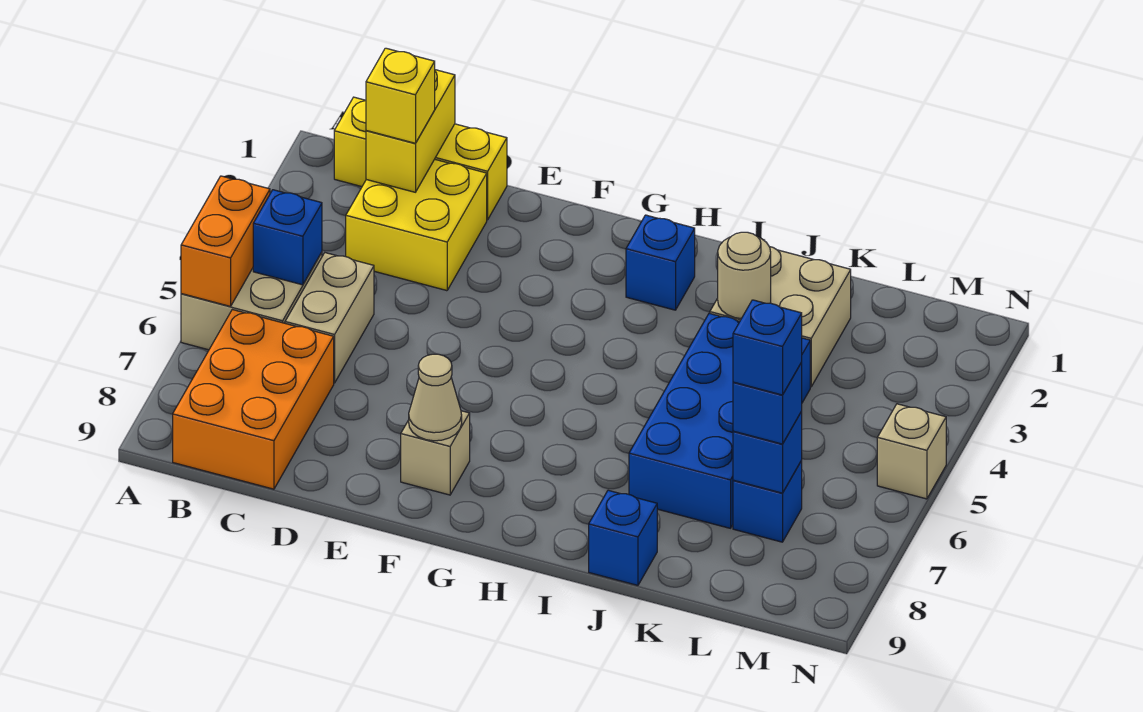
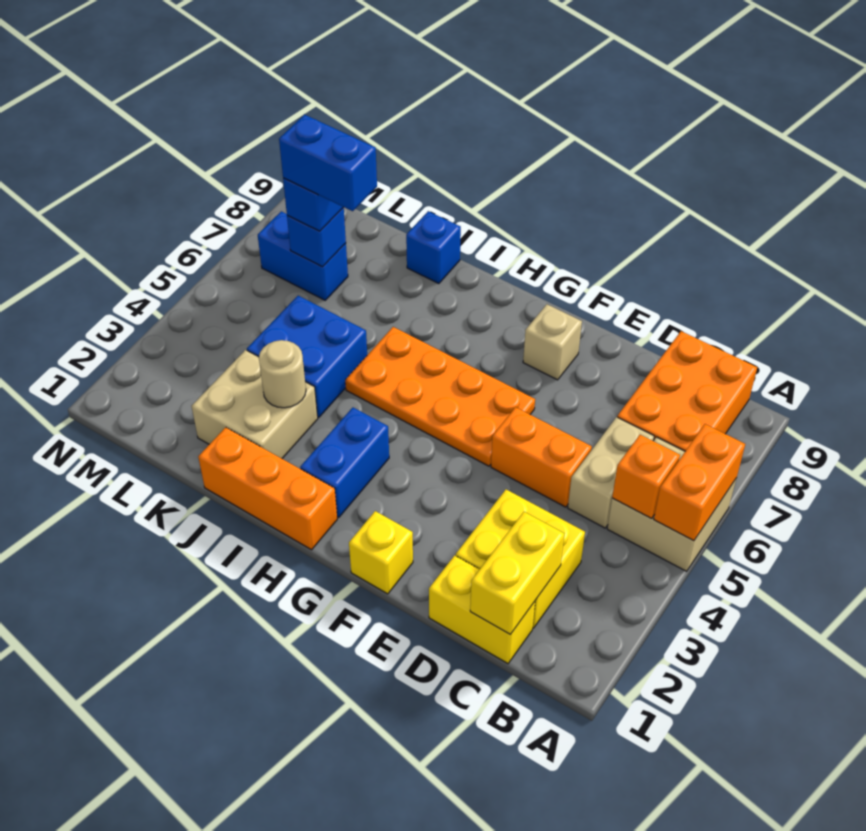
yellow brick B1:D1 level 1 -> yellow brick C1:D1 level 1
blue brick B5 level 2 -> orange brick B5 level 2
yellow brick C2 level 3 -> yellow brick F1 level 1
none -> orange brick D5:E5 level 1
none -> orange plate F5:I6 level 1
tan cone F8 level 2 -> none
none -> orange brick H1:J1 level 1
blue brick H2 level 1 -> blue brick H2:H3 level 1
blue brick J4:K7 level 1 -> blue brick J4:K5 level 1
blue brick L7 level 1 -> blue brick L7:M7 level 1
blue brick L7 level 4 -> blue brick K7:L7 level 4
tan brick N5 level 1 -> none

